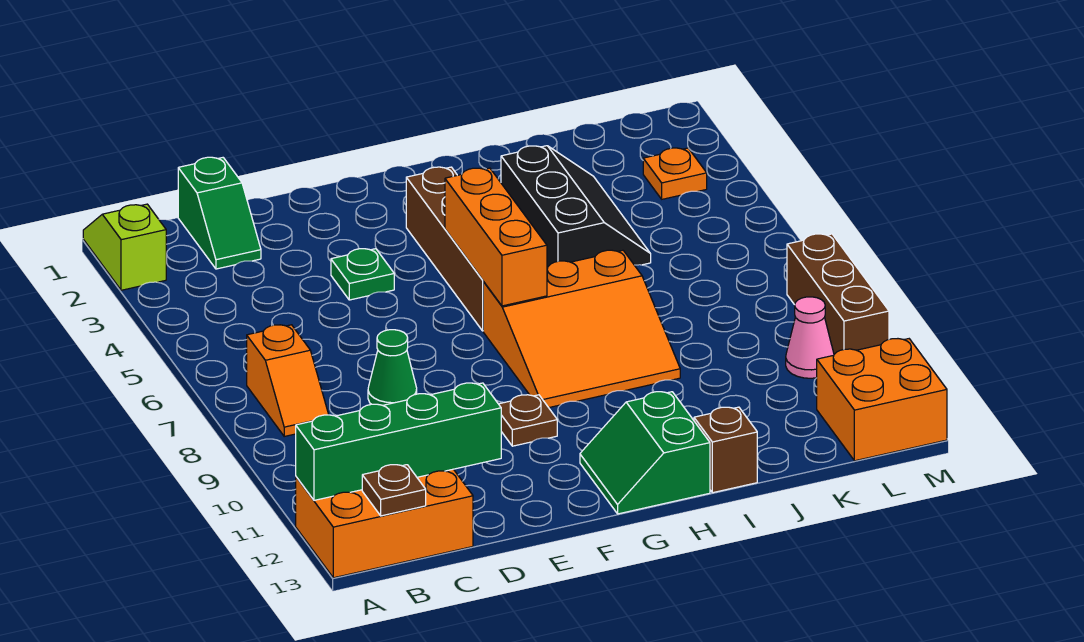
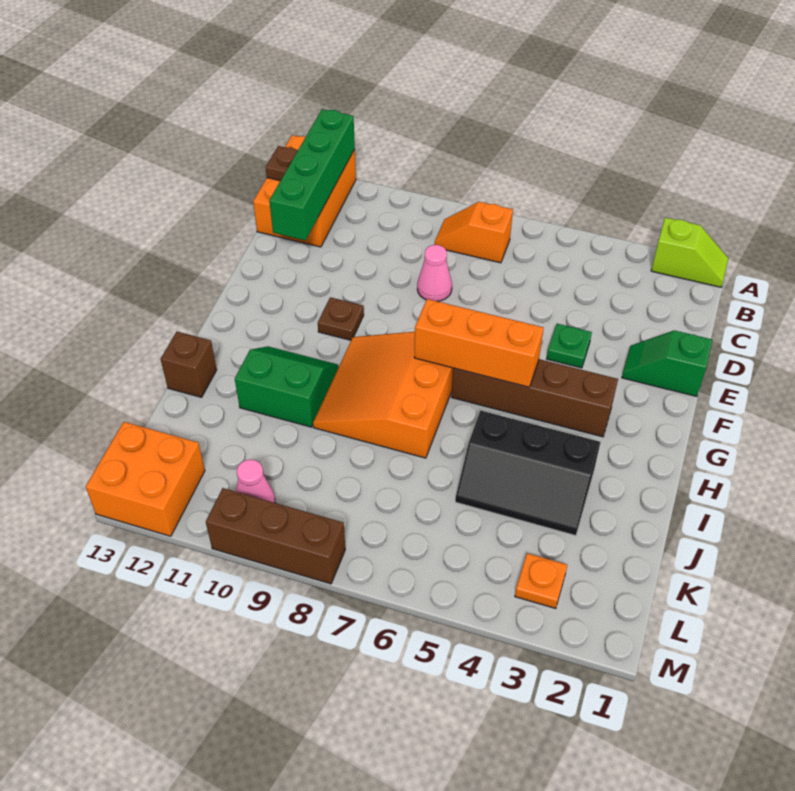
green slope C1:C2 level 1 top 1 -> green slope E1:E2 level 1 top 1
green cone D8 level 1 -> pink cone D8 level 1
green slope G12:H13 level 1 top H -> green slope H10:I11 level 1 top I

